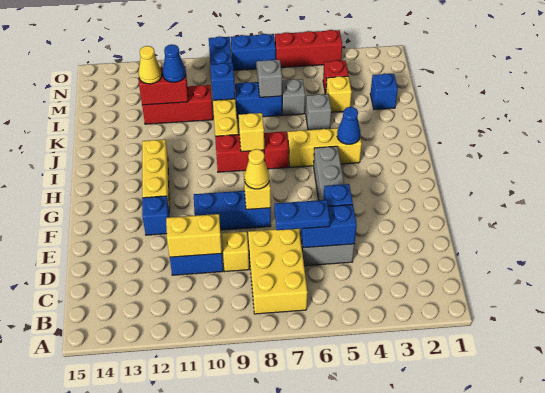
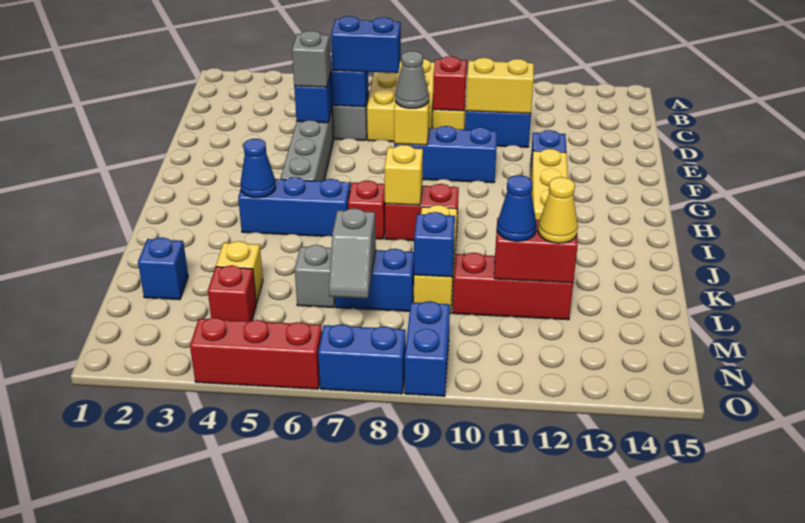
blue plate D6:D7 level 3 -> blue brick D6:D7 level 3
none -> red brick D9 level 2
yellow cone F8 level 3 -> grey cone F8 level 3
yellow brick I4:I6 level 1 -> blue brick I4:I6 level 1
grey brick K5 level 1 -> grey brick E5 level 3

